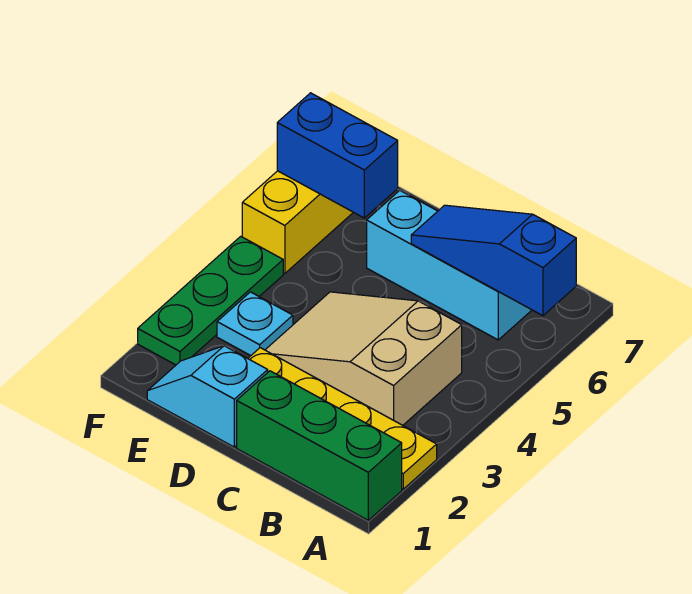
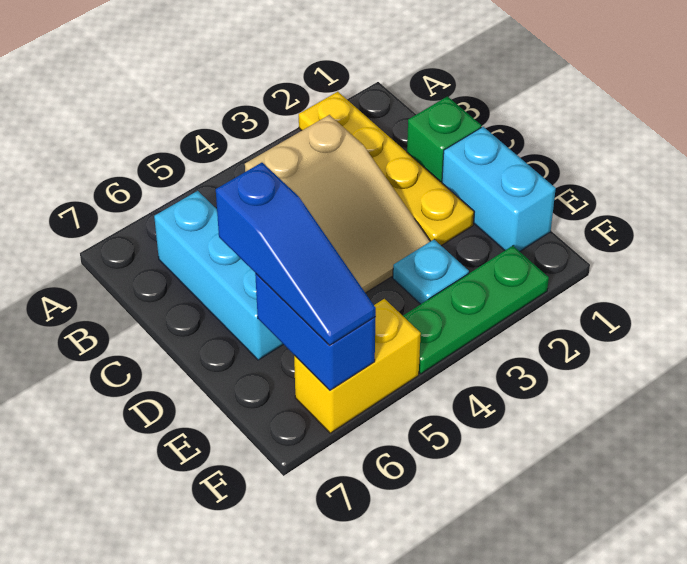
green brick A1:C1 level 1 -> green brick C1 level 1
blue slope A6:C6 level 2 top A -> blue slope D6:F6 level 3 top D
cyan slope D1:E1 level 1 top D -> cyan brick D1:E1 level 1

